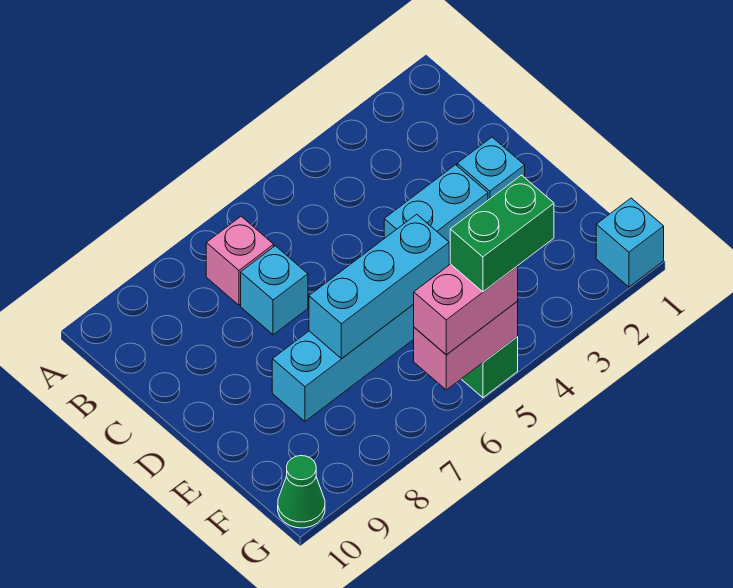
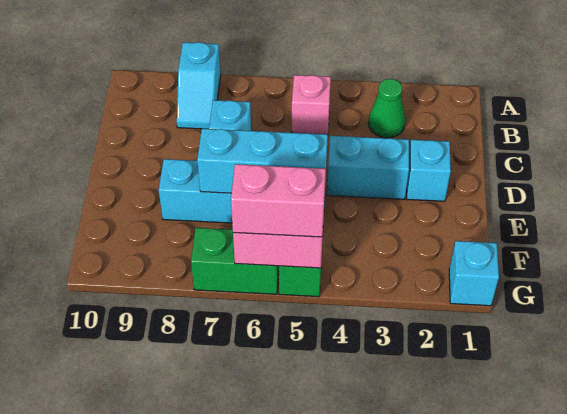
none -> cyan slope A8:B8 level 1 top A
pink brick B7 level 1 -> pink brick B5 level 1
green brick G4:G5 level 4 -> green brick G6:G7 level 1
green cone G10 level 1 -> green cone B3 level 1

